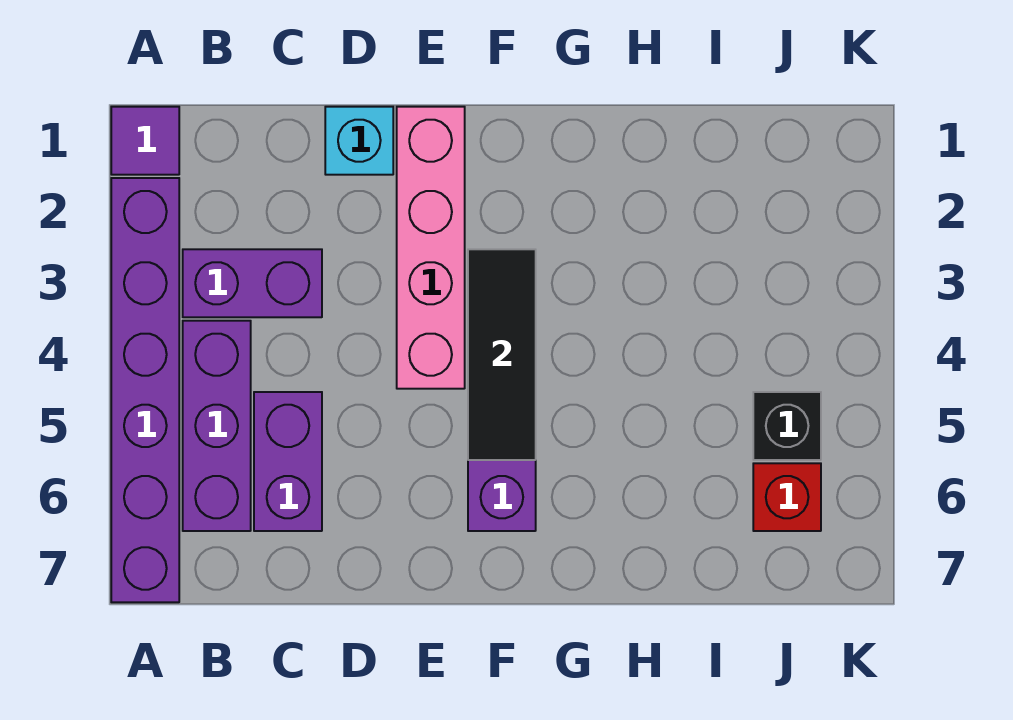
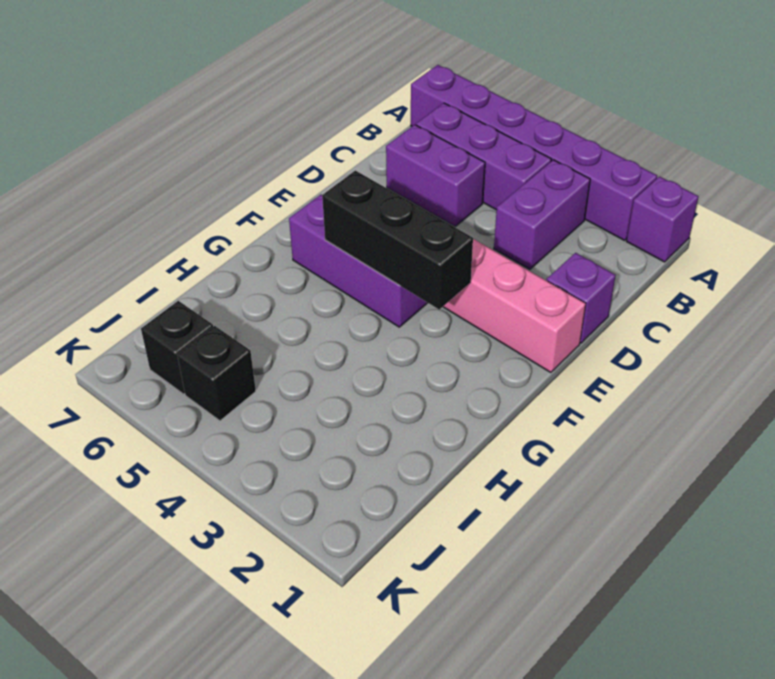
purple tile A1 level 1 -> purple brick A1 level 1
cyan brick D1 level 1 -> purple brick D1 level 1
black tile F3:F5 level 2 -> black brick F3:F5 level 2
red brick J6 level 1 -> black brick J6 level 1

